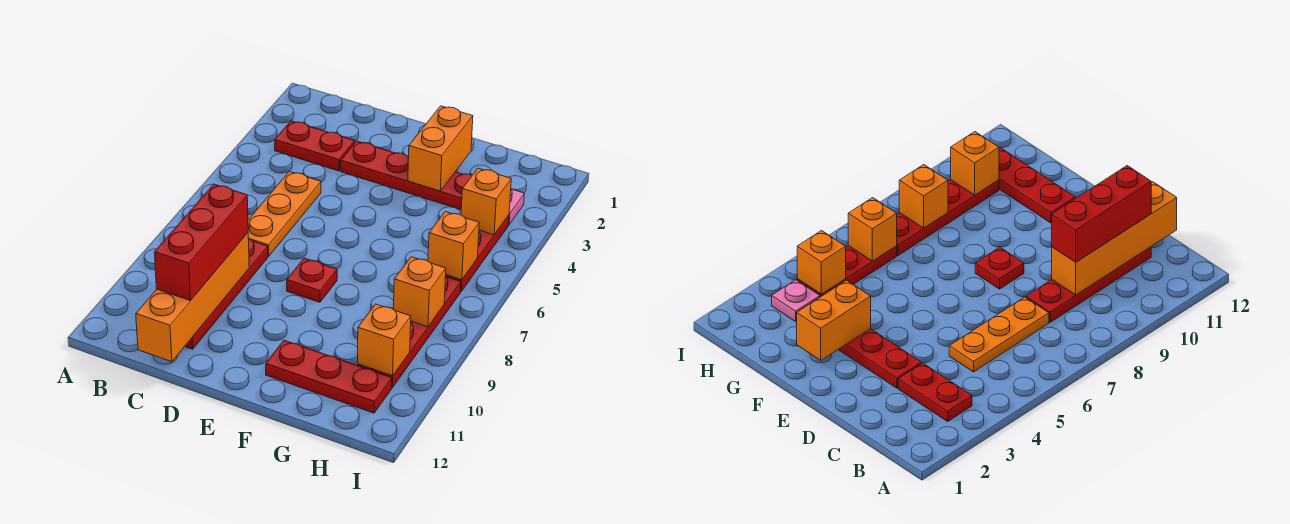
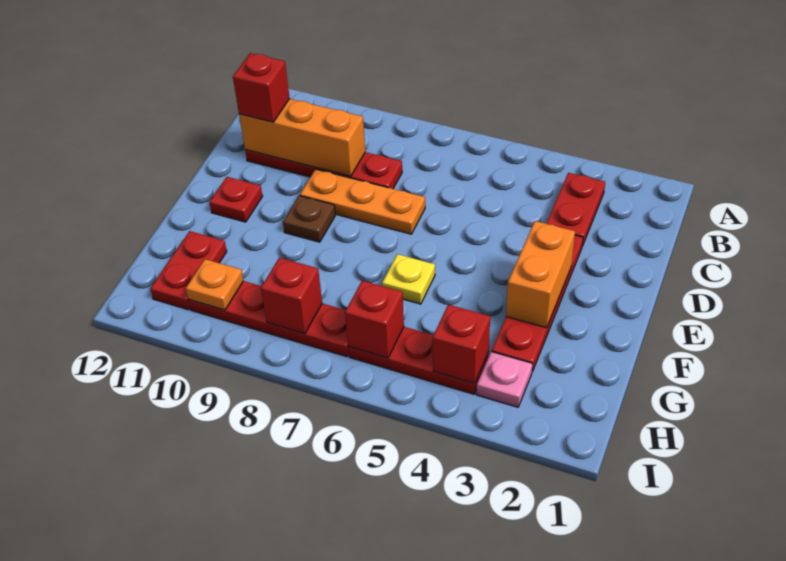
orange plate C5:C7 level 1 -> orange plate D7:D9 level 1
orange brick C9:C12 level 2 -> orange brick C9:C11 level 2
red brick C9:C11 level 3 -> red brick C11 level 3
red plate E8 level 1 -> red plate E11 level 1
none -> brown plate E9 level 1
orange brick F2:F3 level 2 -> orange brick E3:F3 level 2
none -> yellow plate F6 level 1
red plate F11:H11 level 1 -> red plate G11:H11 level 1
orange brick H4 level 2 -> red brick H4 level 2
orange brick H6 level 2 -> red brick H6 level 2
orange brick H8 level 2 -> red brick H8 level 2
orange brick H10 level 2 -> orange plate H10 level 2

